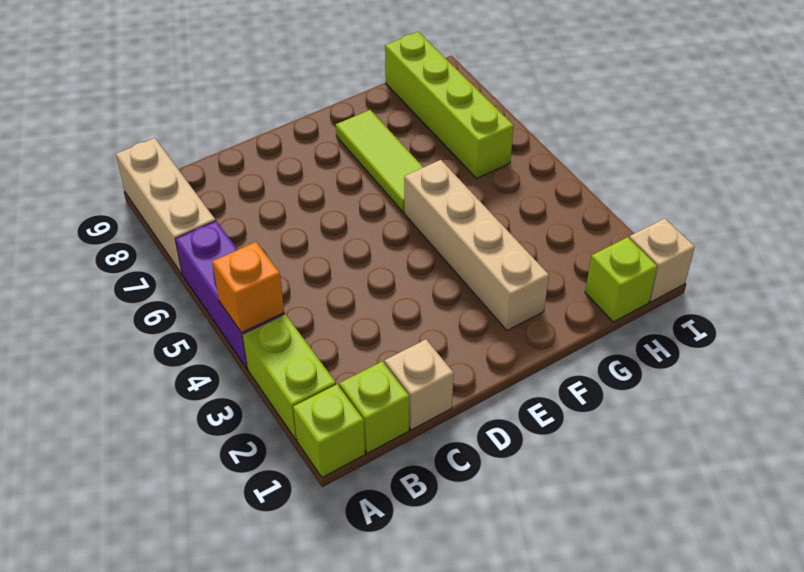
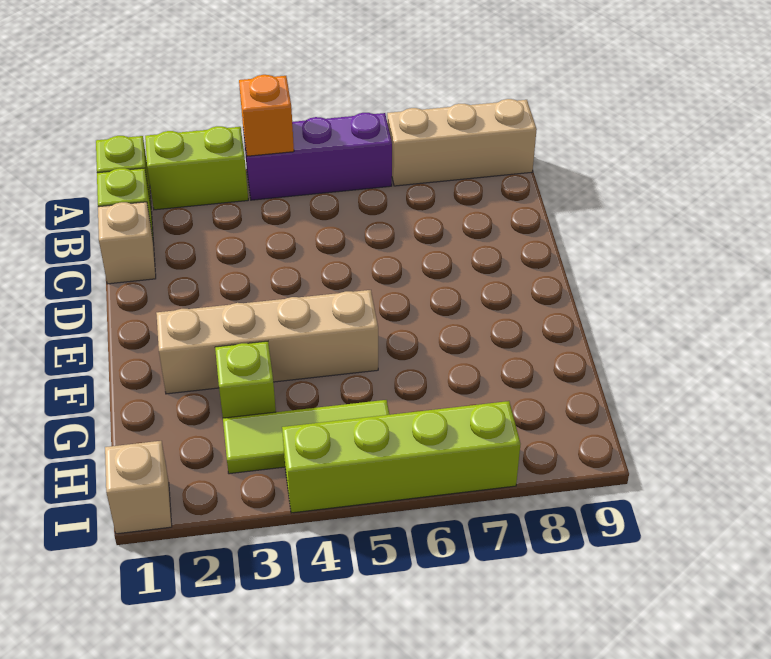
lime tile F6:F8 level 1 -> lime tile H3:H5 level 1
lime brick H1 level 1 -> lime brick G3 level 1
lime brick H6:H9 level 1 -> lime brick I4:I7 level 1

